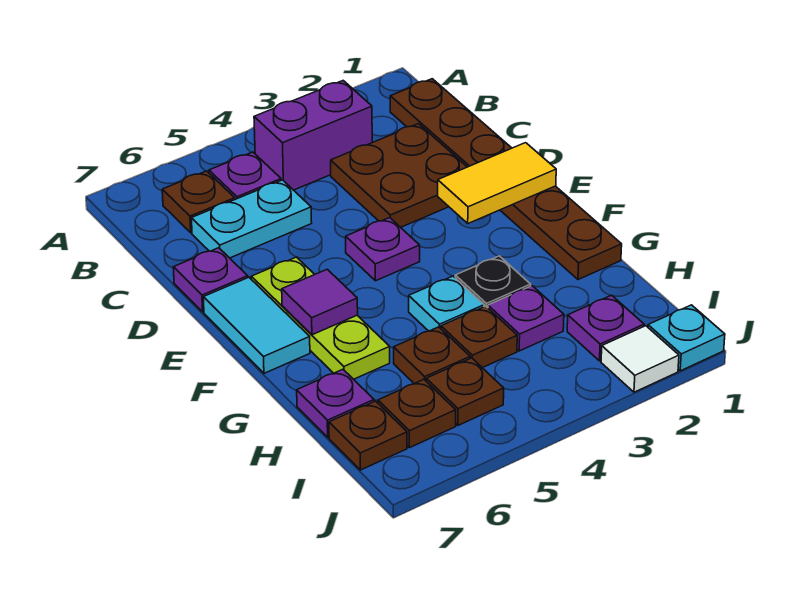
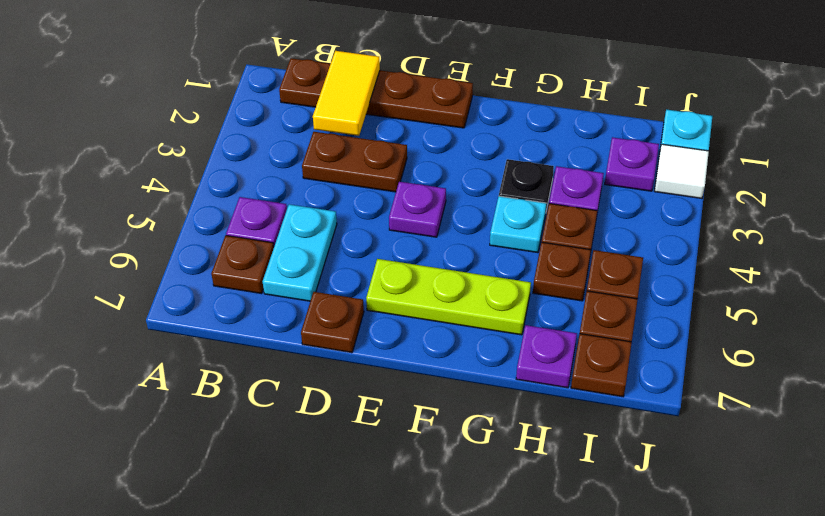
brown plate B1:G1 level 1 -> brown plate B1:E1 level 1
purple brick B3:B4 level 1 -> none
brown plate C2:D3 level 1 -> brown plate C3:D3 level 1
purple plate D7 level 1 -> brown plate D7 level 1
yellow tile E1:E2 level 2 -> yellow tile C1:C2 level 2
cyan tile E7:F7 level 1 -> none
purple tile F6 level 2 -> none

